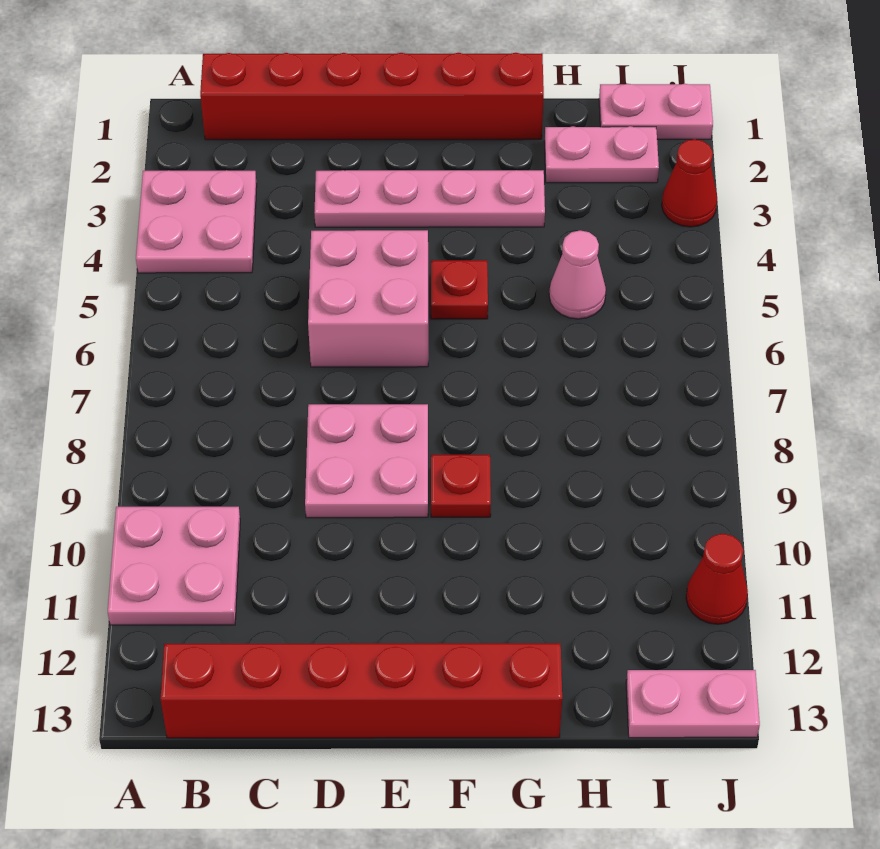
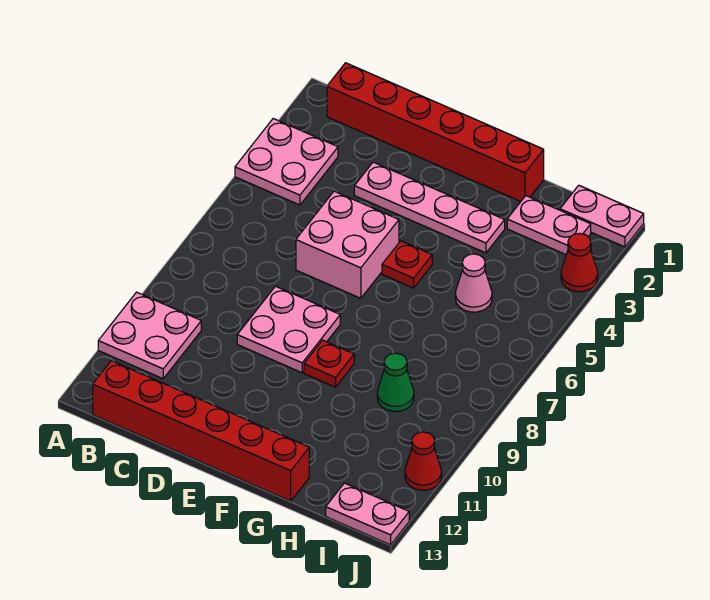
none -> green cone H9 level 1

